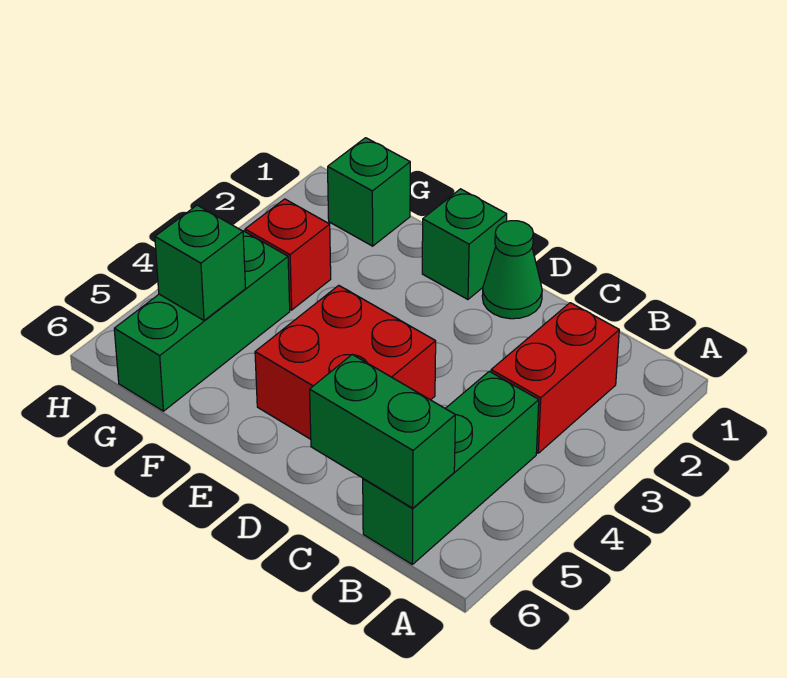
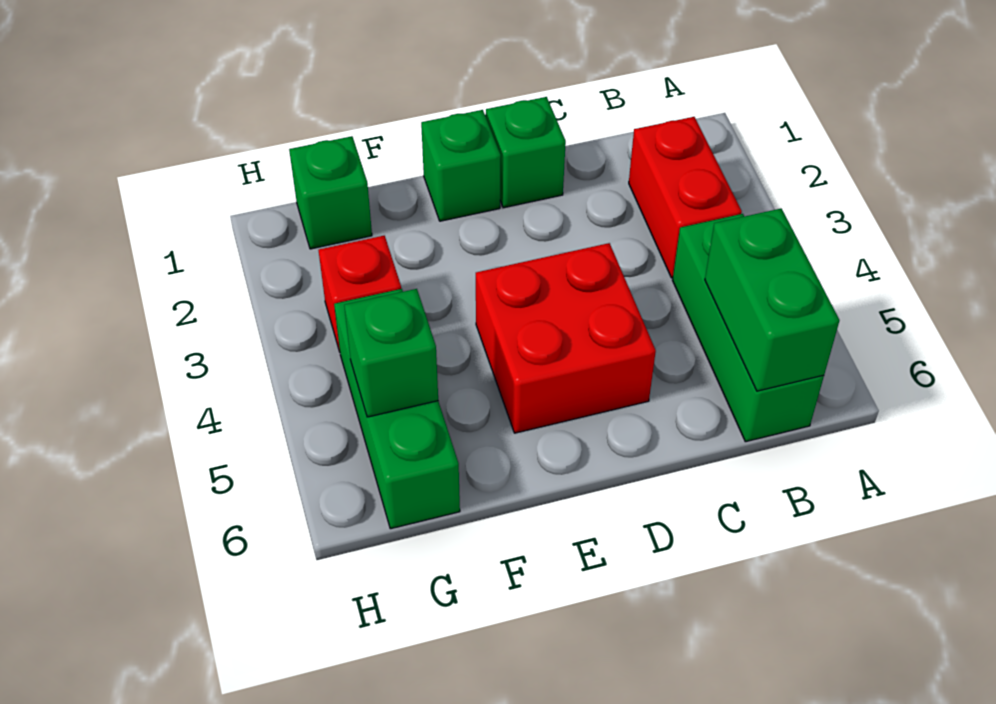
green brick B6:C6 level 2 -> green brick B5:B6 level 2
green cone D1 level 1 -> green brick D1 level 1

